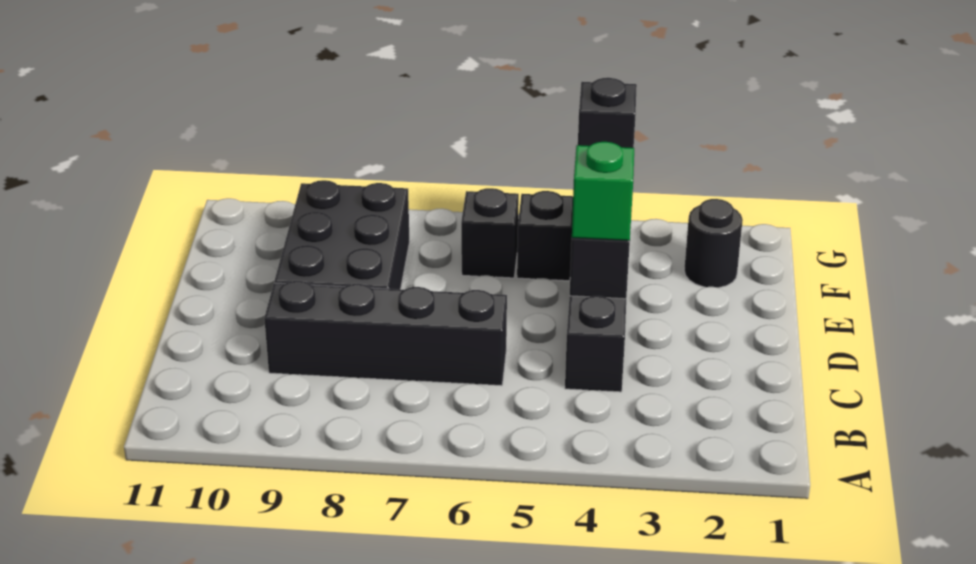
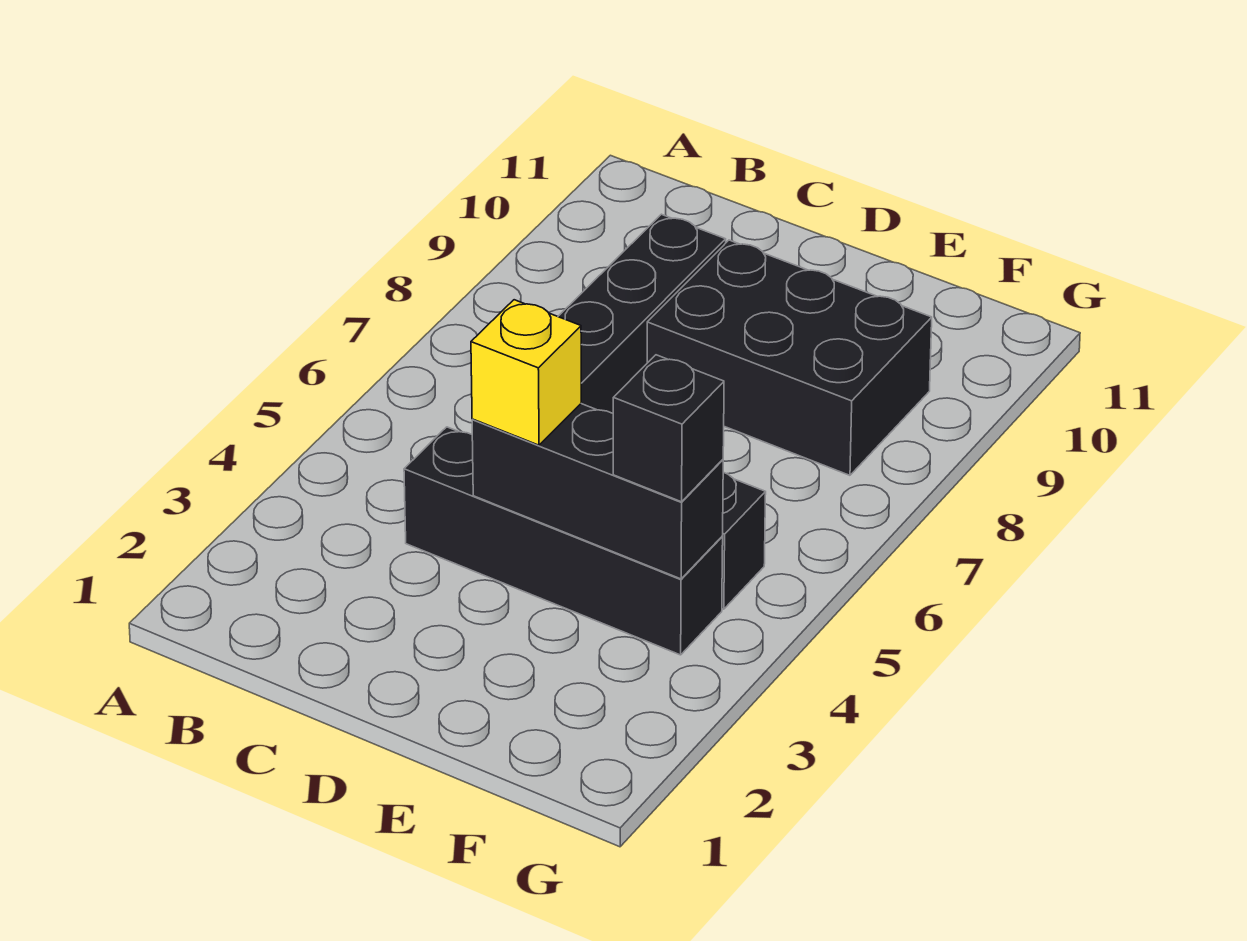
green brick D4 level 3 -> yellow brick D4 level 3
black round brick F2 level 1 -> none
black brick F6 level 1 -> none

